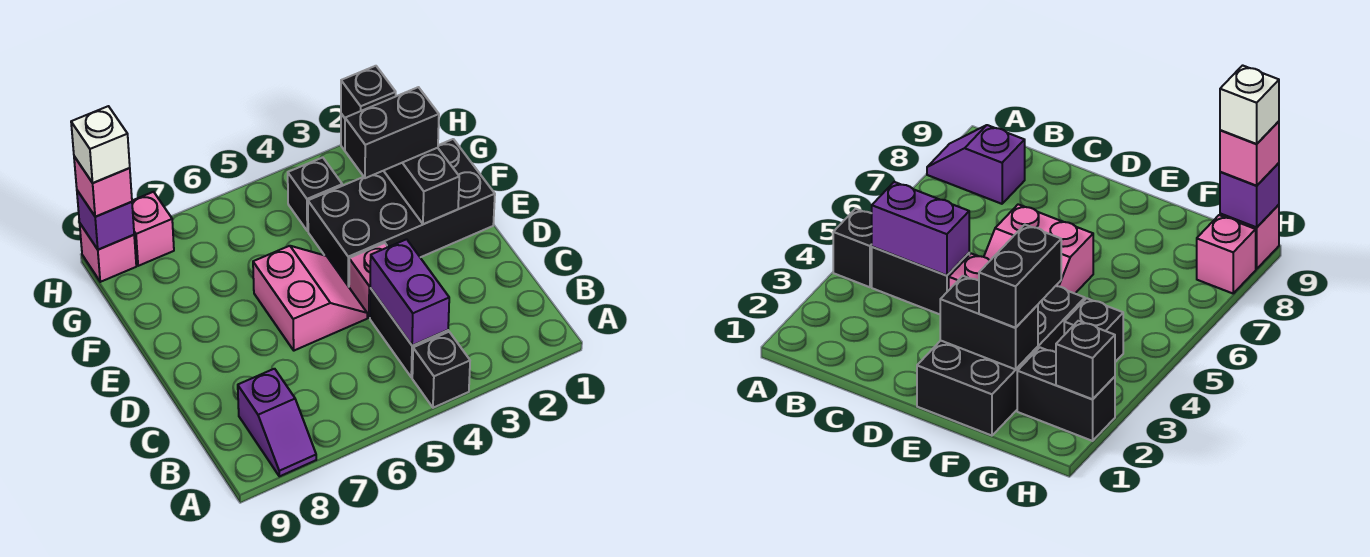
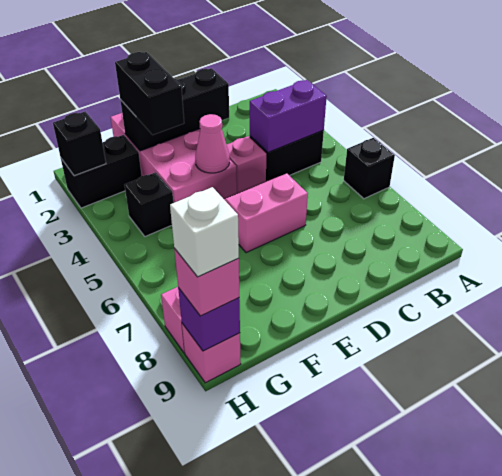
black brick A4 level 1 -> black brick A6 level 1
purple slope A8:B8 level 1 top B -> none
black brick E1:F4 level 1 -> pink brick E1:F4 level 1
black brick E2:F2 level 2 -> black brick D2:F2 level 2
none -> pink cone E4 level 2

